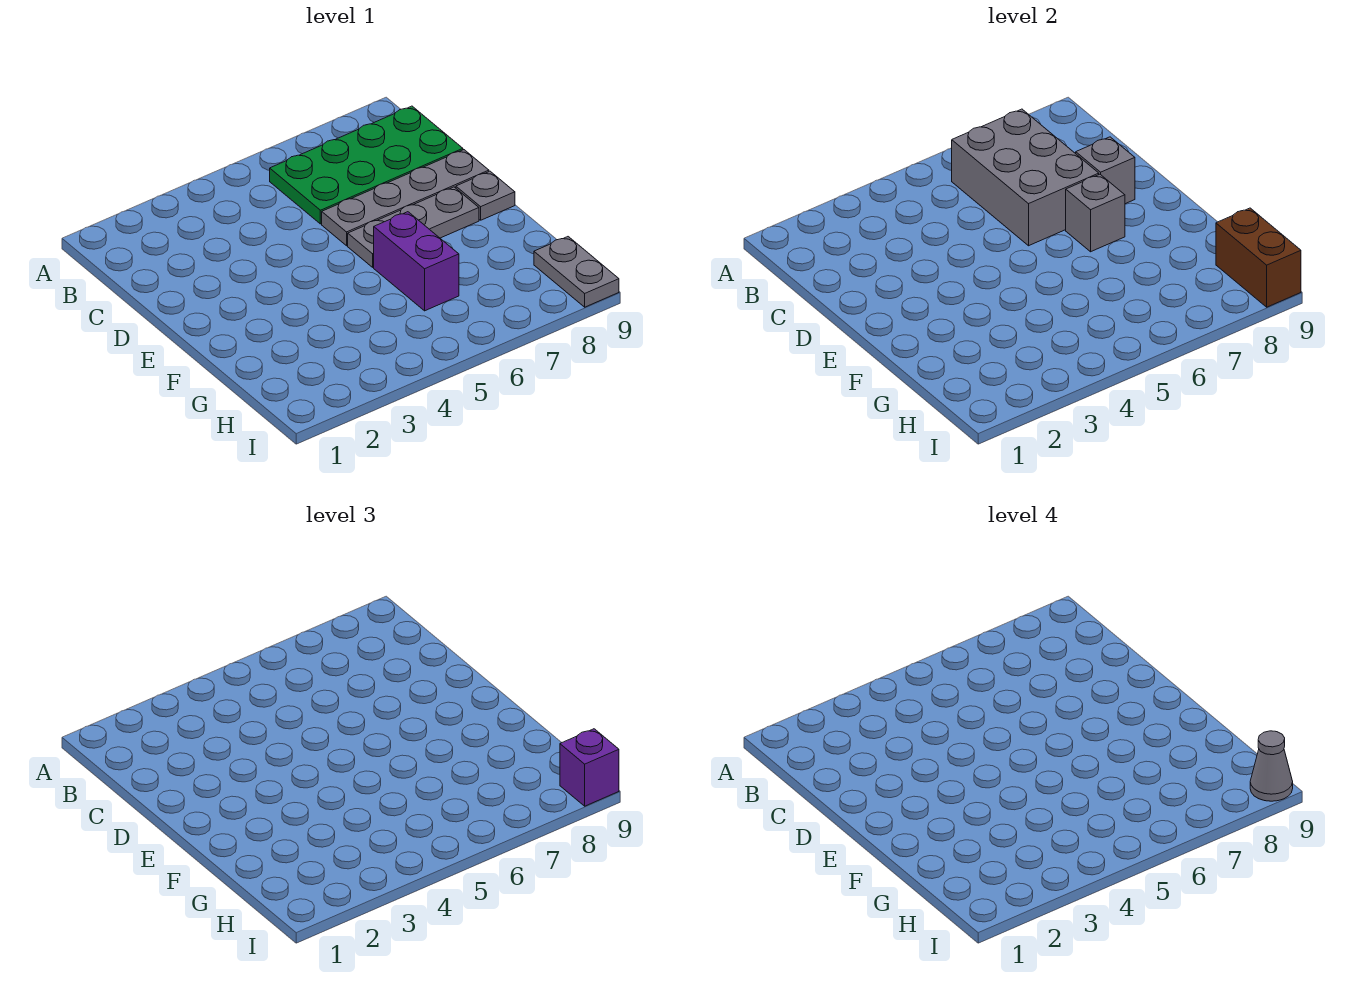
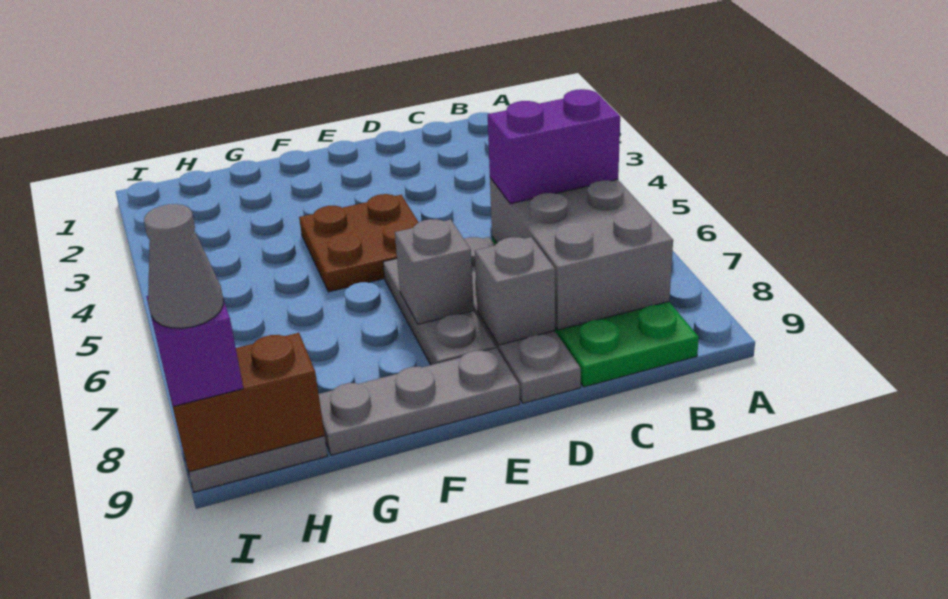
grey brick B6:D7 level 2 -> grey brick B6:C8 level 2
none -> brown plate E4:F5 level 1
grey plate E9 level 1 -> grey plate E9:G9 level 1
purple brick F6:G6 level 1 -> purple brick B6:C6 level 3

